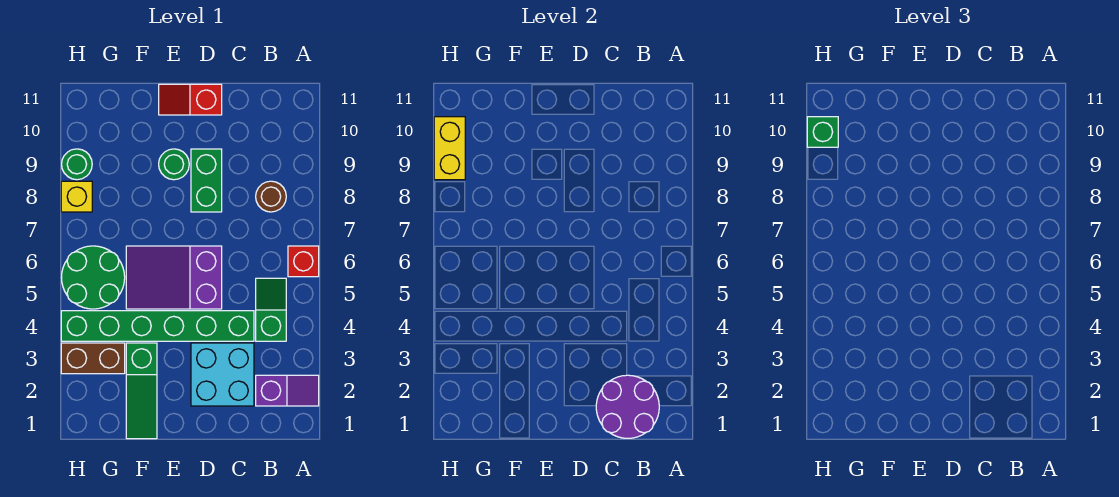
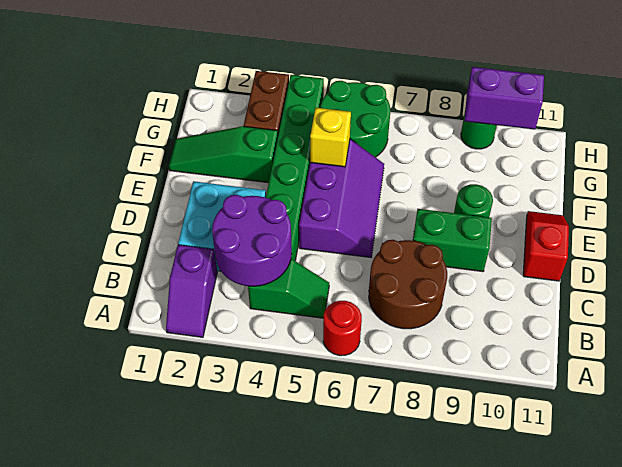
red brick A6 level 1 -> red round brick A6 level 1
purple round brick B1:C2 level 2 -> purple round brick B3:C4 level 2
brown round brick B8 level 1 -> brown round brick B7:C8 level 1
purple slope D5:F6 level 1 top D -> purple slope D5:F6 level 1 top 5
yellow brick H8 level 1 -> yellow brick F5 level 2
yellow brick H9:H10 level 2 -> purple brick H9:H10 level 2
green brick H10 level 3 -> none

